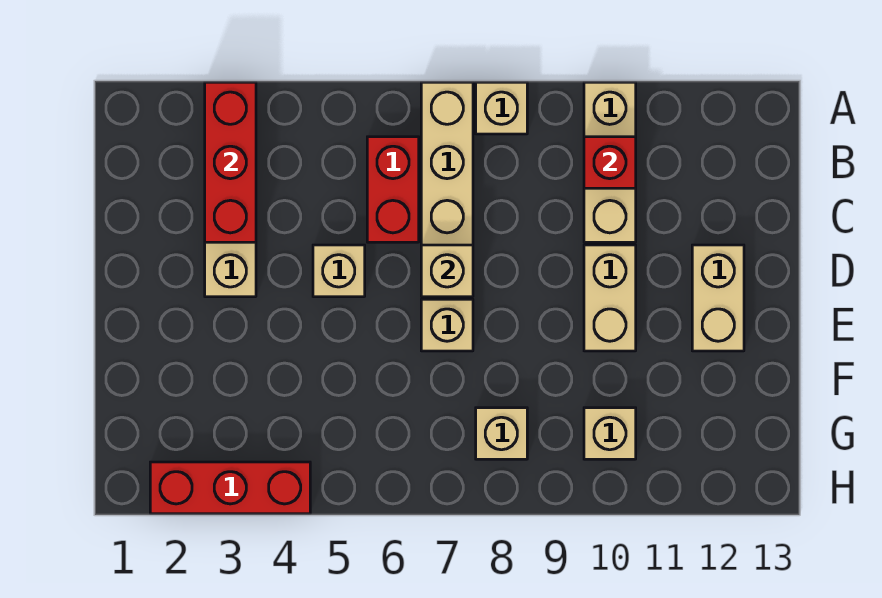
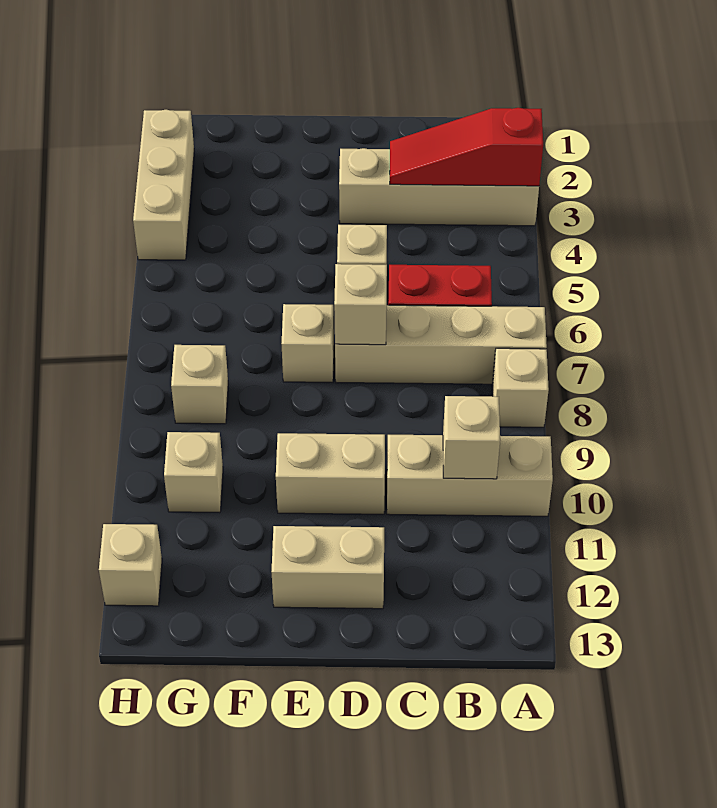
red brick A3:C3 level 2 -> red slope A3:C3 level 2 top A
red brick B10 level 2 -> tan brick B10 level 2
red brick H2:H4 level 1 -> tan brick H2:H4 level 1
none -> tan brick H12 level 1

